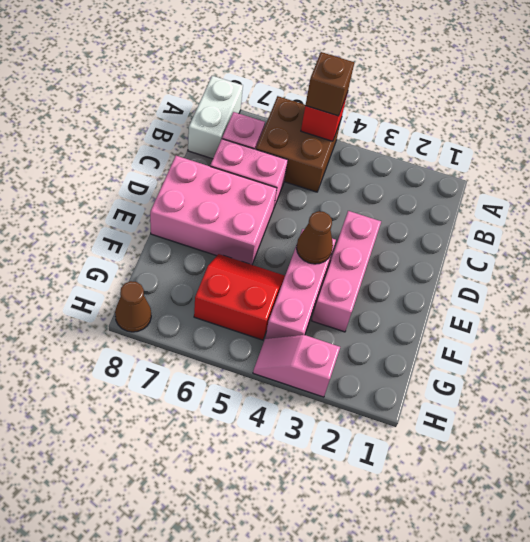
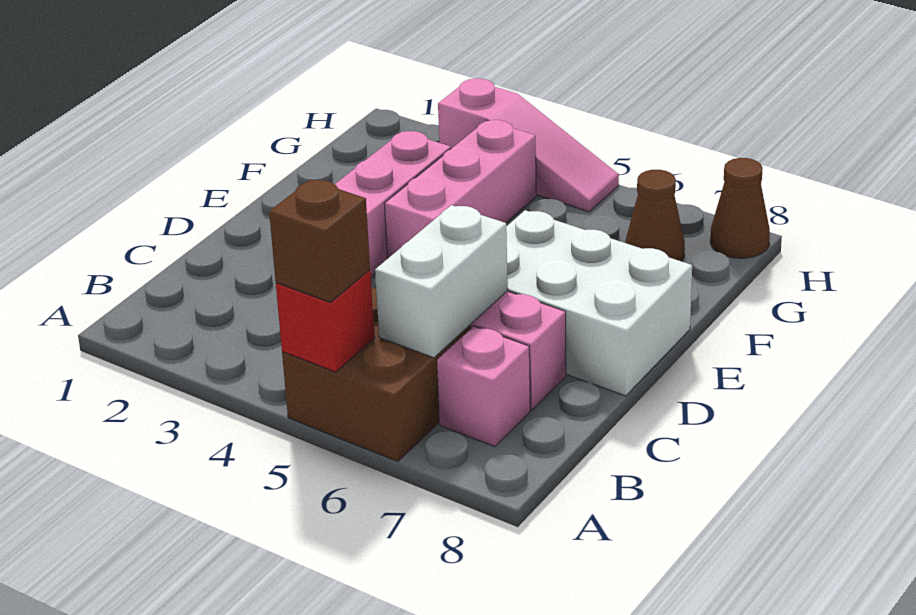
white brick A8:B8 level 1 -> white brick B6:C6 level 2
pink brick D6:E8 level 1 -> white brick D6:E8 level 1
brown cone E4 level 2 -> brown cone G7 level 1
red slope F5:G6 level 1 top G -> none
pink slope H3:H4 level 1 top 3 -> pink slope H3:H5 level 1 top 3

